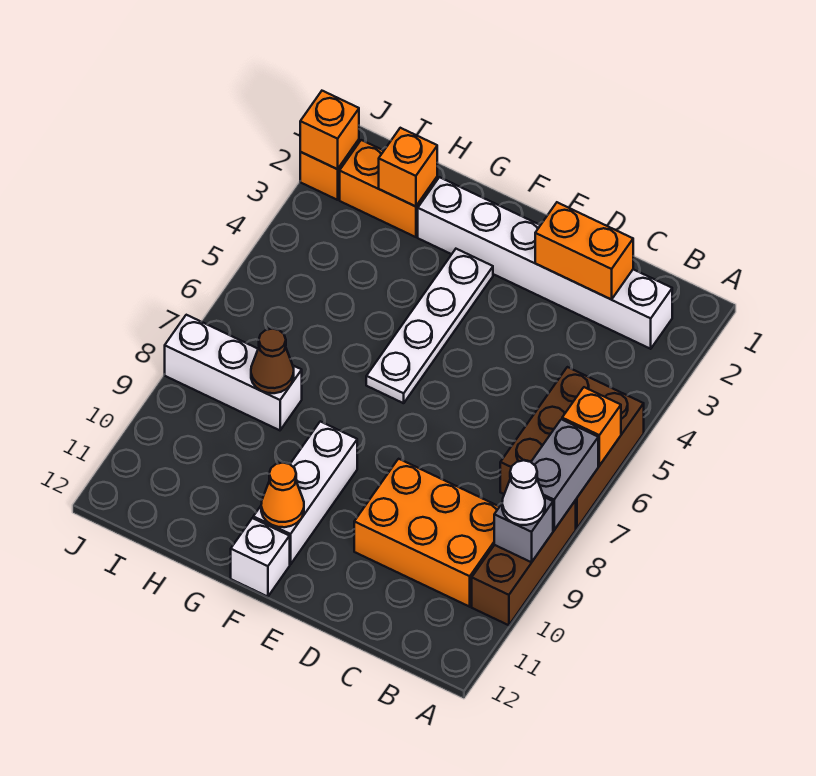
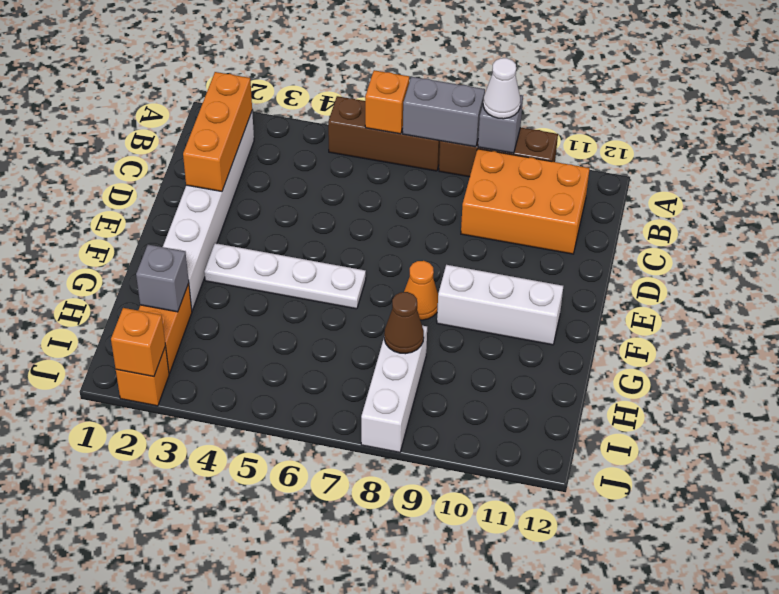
brown brick A5:B7 level 1 -> brown brick A5:A7 level 1
orange brick B9:D10 level 1 -> orange brick B9:C11 level 1
orange brick C2:D2 level 2 -> orange brick B2:D2 level 2
orange cone F11 level 2 -> orange cone F8 level 1
white brick F12 level 1 -> none
orange brick H2 level 2 -> grey brick H2 level 2

